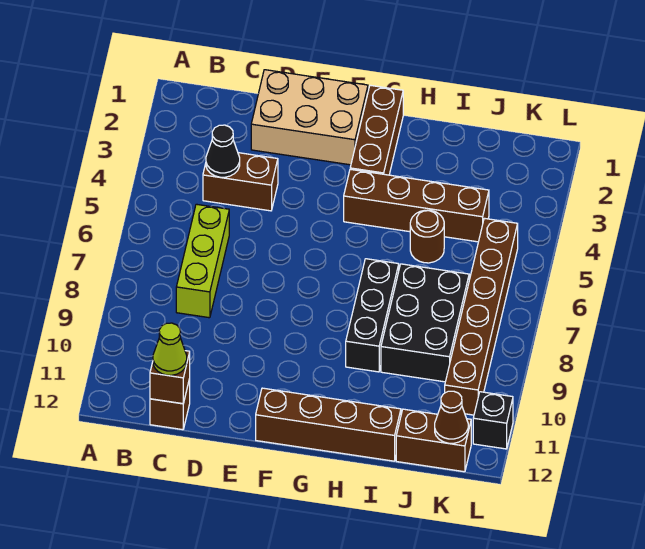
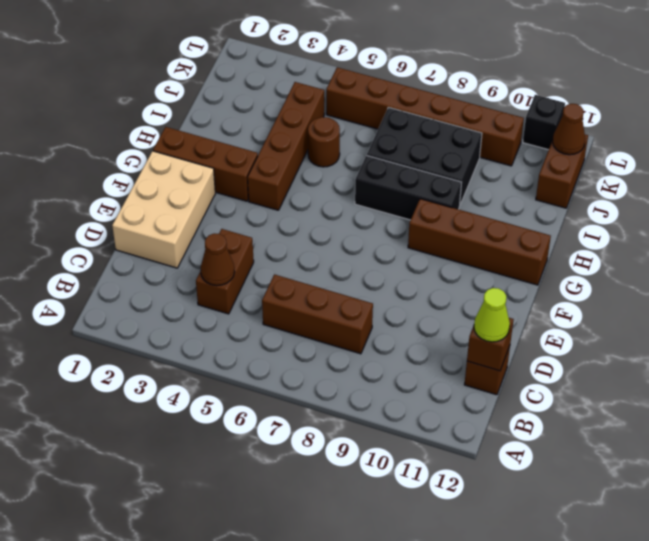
black cone C4 level 2 -> brown cone C4 level 2
lime brick C6:C8 level 1 -> brown brick C6:C8 level 1
brown brick F12:I12 level 1 -> brown brick G9:G12 level 1

